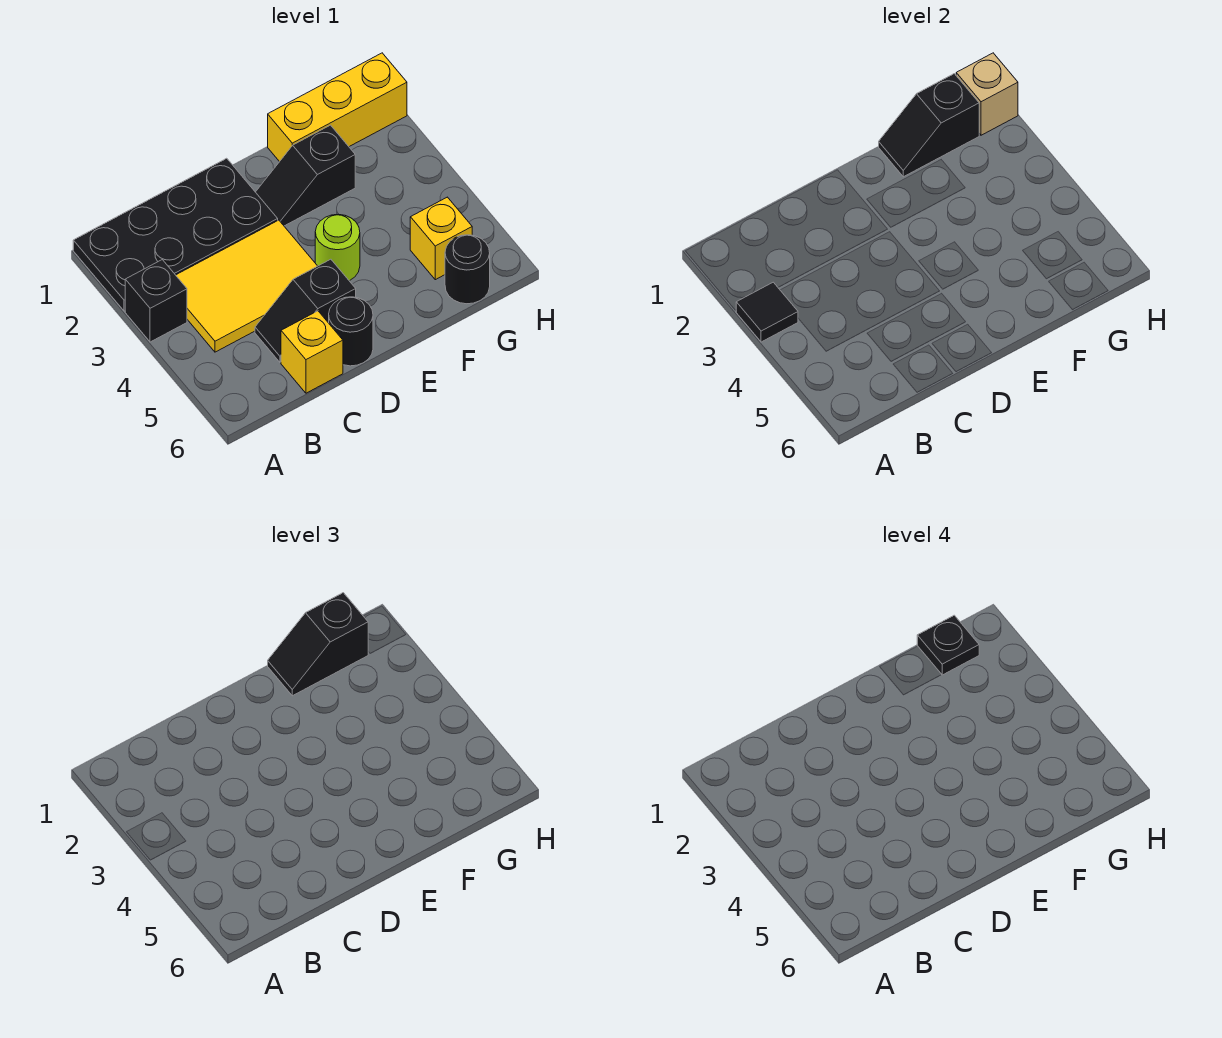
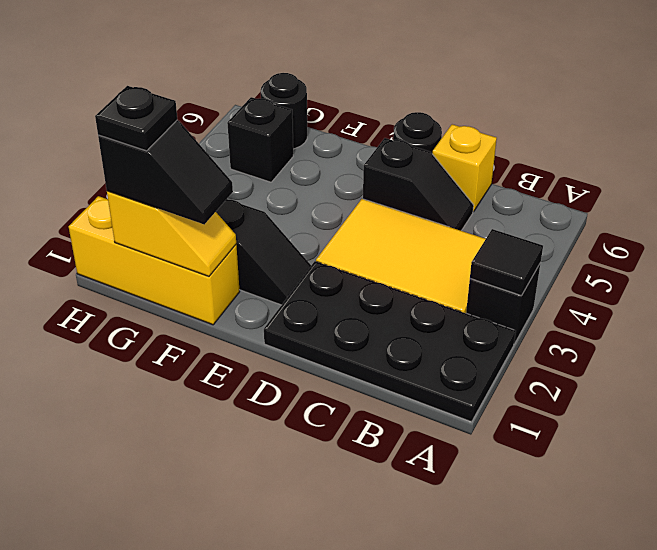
lime round brick E4 level 1 -> none
black slope F1:G1 level 2 top G -> yellow slope F1:G1 level 2 top G
yellow brick G5 level 1 -> black brick G5 level 1
tan brick H1 level 2 -> none

